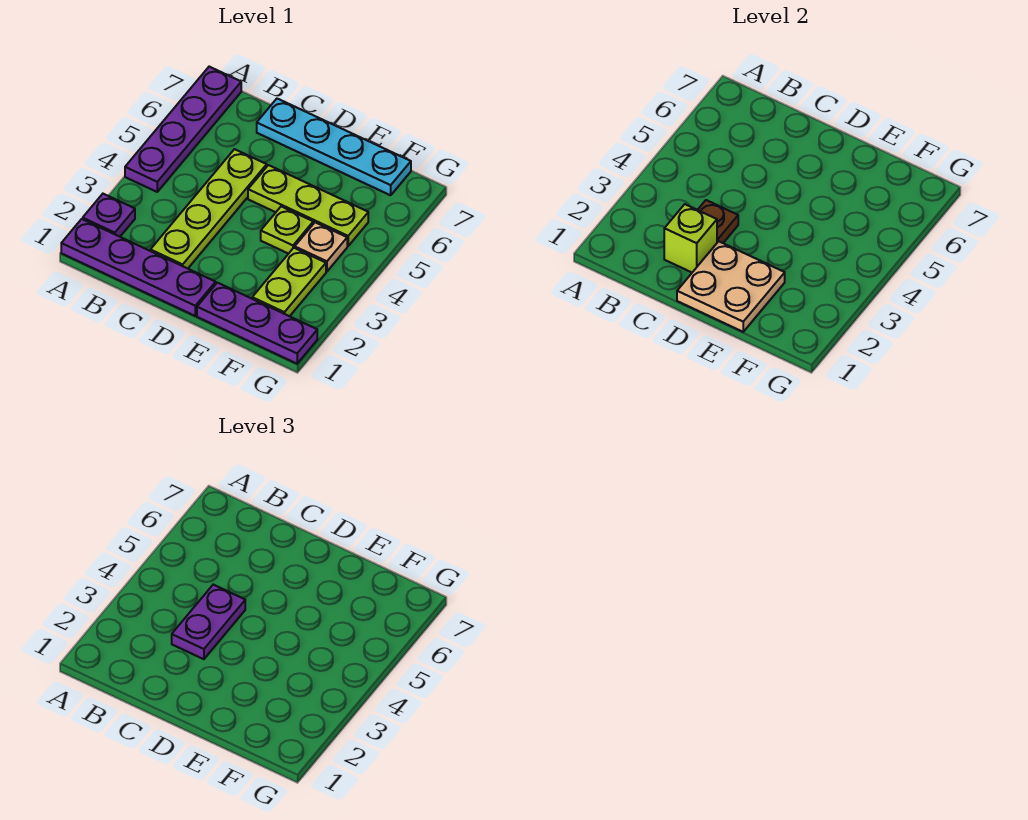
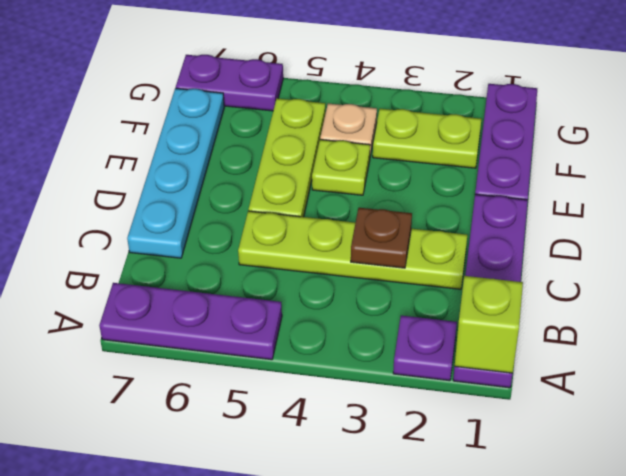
purple plate A4:A7 level 1 -> purple plate A5:A7 level 1
lime brick C2 level 2 -> lime brick A1 level 2
purple plate C3:C4 level 3 -> purple plate G6:G7 level 1
tan plate D1:E2 level 2 -> none

